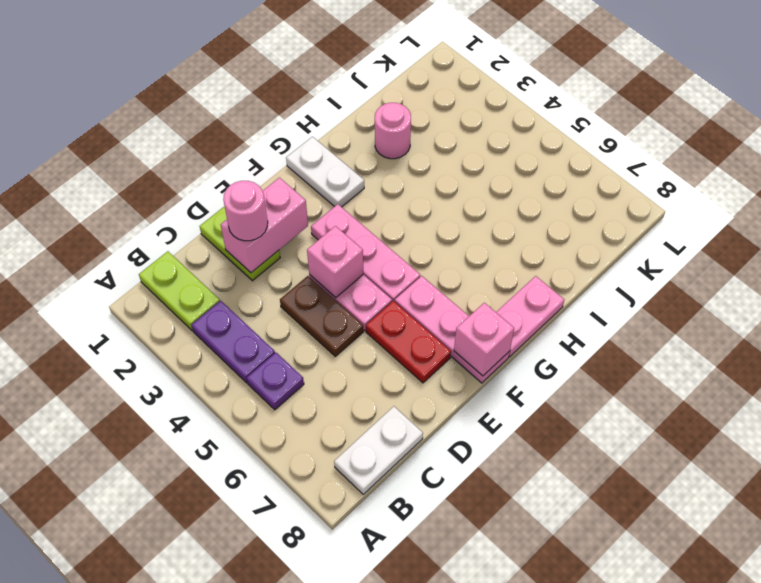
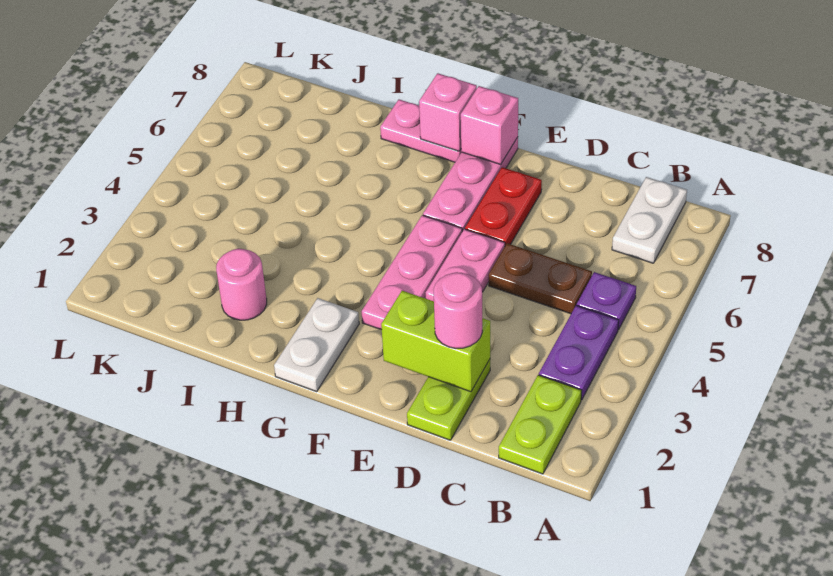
white plate B8:C8 level 1 -> white plate B7:B8 level 1
pink brick D2:E2 level 2 -> lime brick D2:E2 level 2
brown plate D4:D5 level 1 -> brown plate C5:D5 level 1
pink brick E4 level 2 -> pink brick G8 level 2

